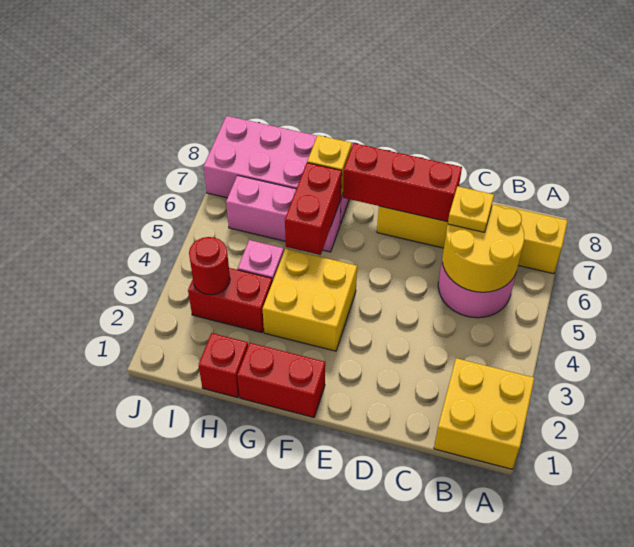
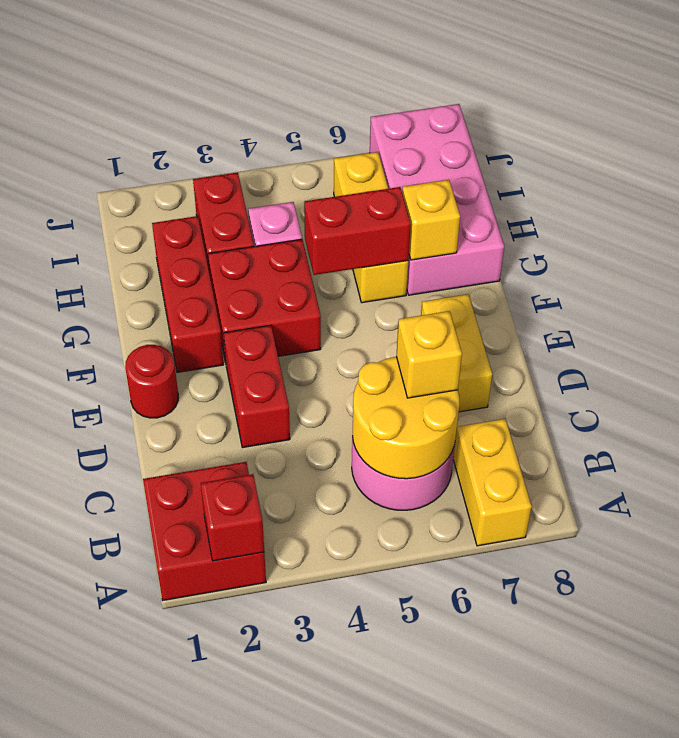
yellow brick A1:B2 level 1 -> red brick A1:B2 level 1
yellow plate C6 level 3 -> yellow brick C6 level 3
red brick D7:F7 level 2 -> red brick F2:H2 level 1
red brick F1:G1 level 1 -> red brick D3:E3 level 1
yellow brick F3:G4 level 1 -> red brick F3:G4 level 1
pink brick G6:I6 level 1 -> yellow brick G6:I6 level 1
red brick H1 level 1 -> red brick A2 level 2
red round brick I3 level 2 -> red round brick E1 level 1

